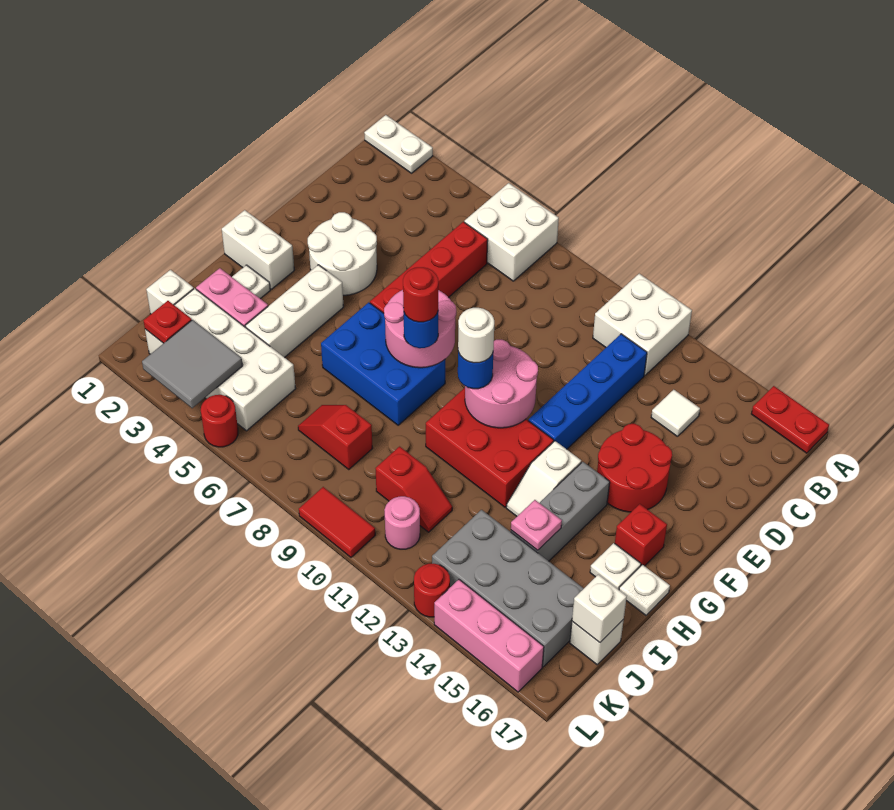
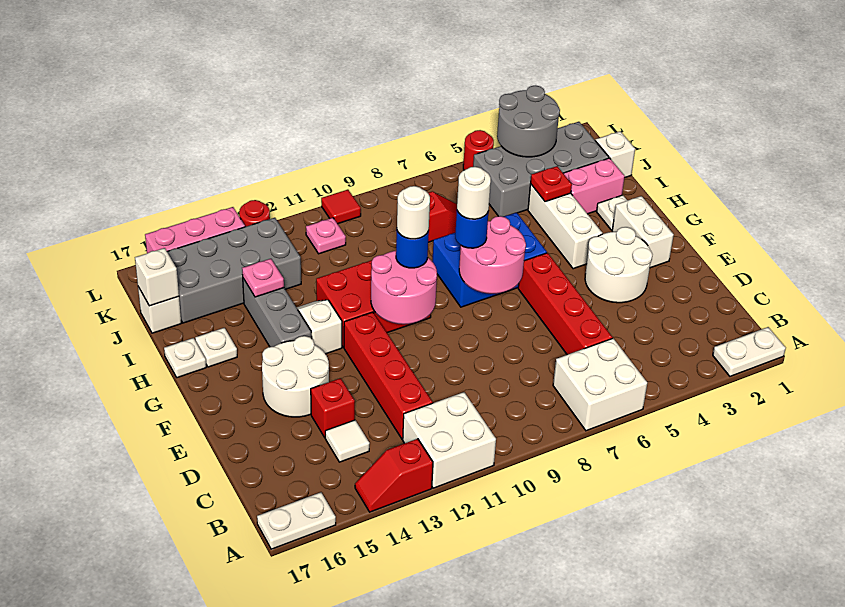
red plate A16:A17 level 1 -> white plate A16:A17 level 1
blue brick C12:F12 level 1 -> red brick C12:F12 level 1
red round brick E14:F15 level 1 -> white round brick E14:F15 level 1
white brick G1:G2 level 1 -> white brick F2:G2 level 1
red round brick G8 level 4 -> white round brick G8 level 4
red brick G16 level 1 -> red brick D14 level 1
white brick J2:K5 level 1 -> grey brick J2:K5 level 1
red slope J10:J11 level 1 top 10 -> red slope A13:A14 level 1 top 13
red plate K2 level 2 -> red plate I4 level 2
grey tile K3:L4 level 2 -> grey round brick K3:L4 level 2
pink round brick K11 level 1 -> pink plate K11 level 1
red tile L9:L10 level 1 -> red tile L10 level 1

